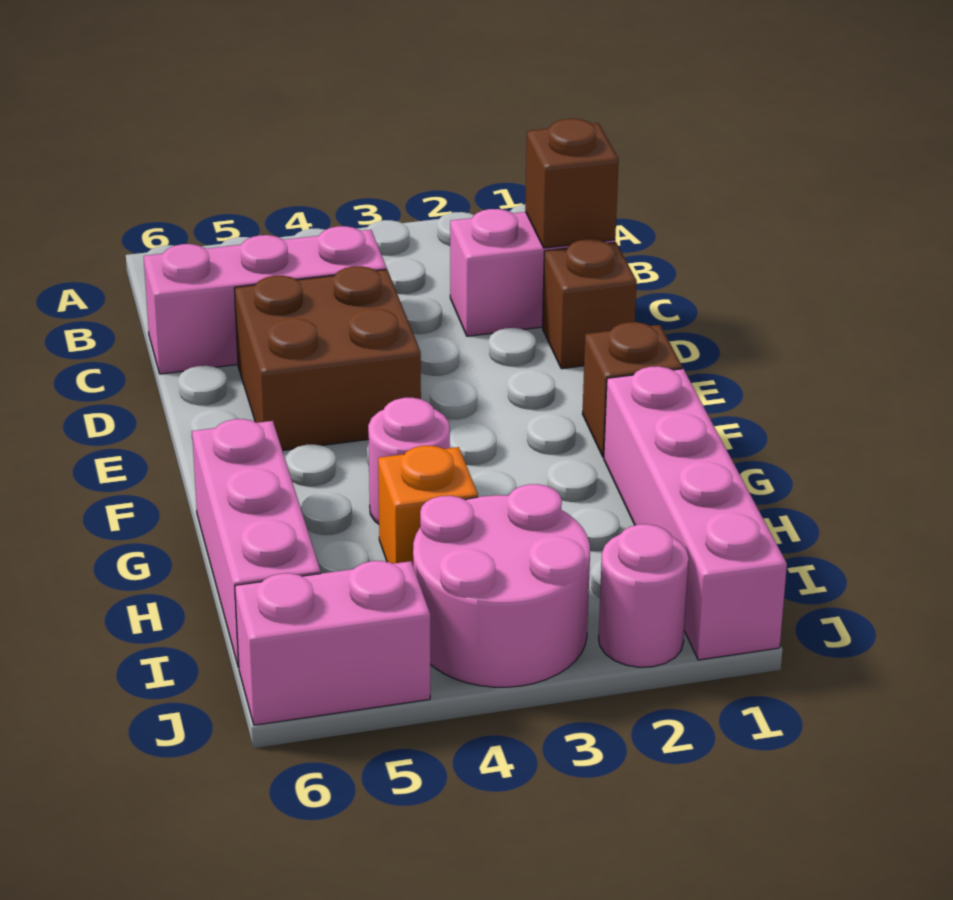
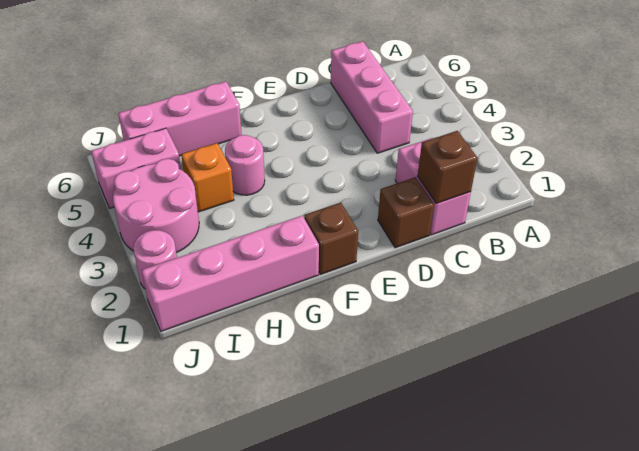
brown brick D4:E5 level 1 -> none
pink brick J5:J6 level 1 -> pink brick I5:J5 level 1

